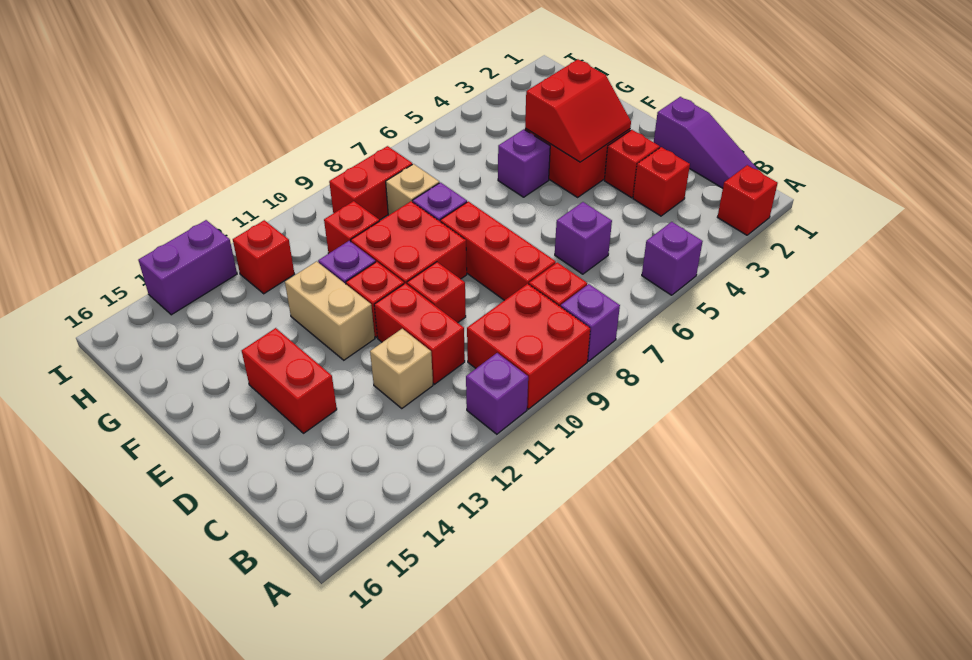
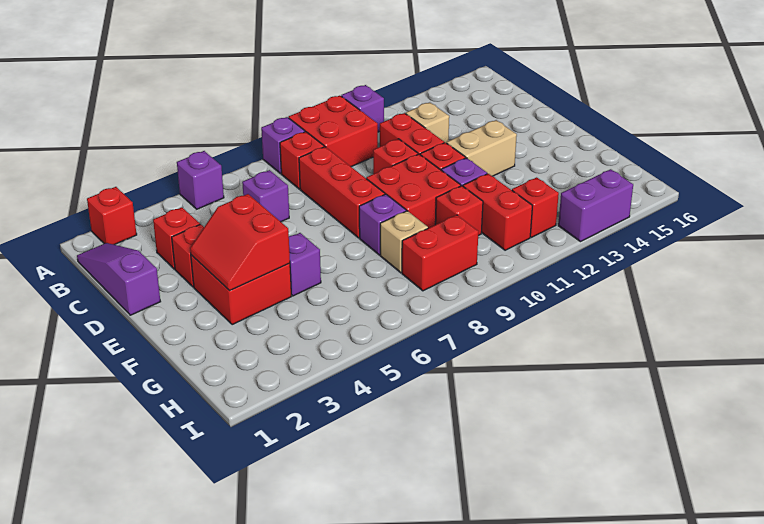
red brick D14:E14 level 1 -> red brick G11:H11 level 1
red slope E3:F4 level 2 top F -> red slope E3:F4 level 2 top 4
tan brick E12:F12 level 1 -> tan brick E12:E13 level 1

